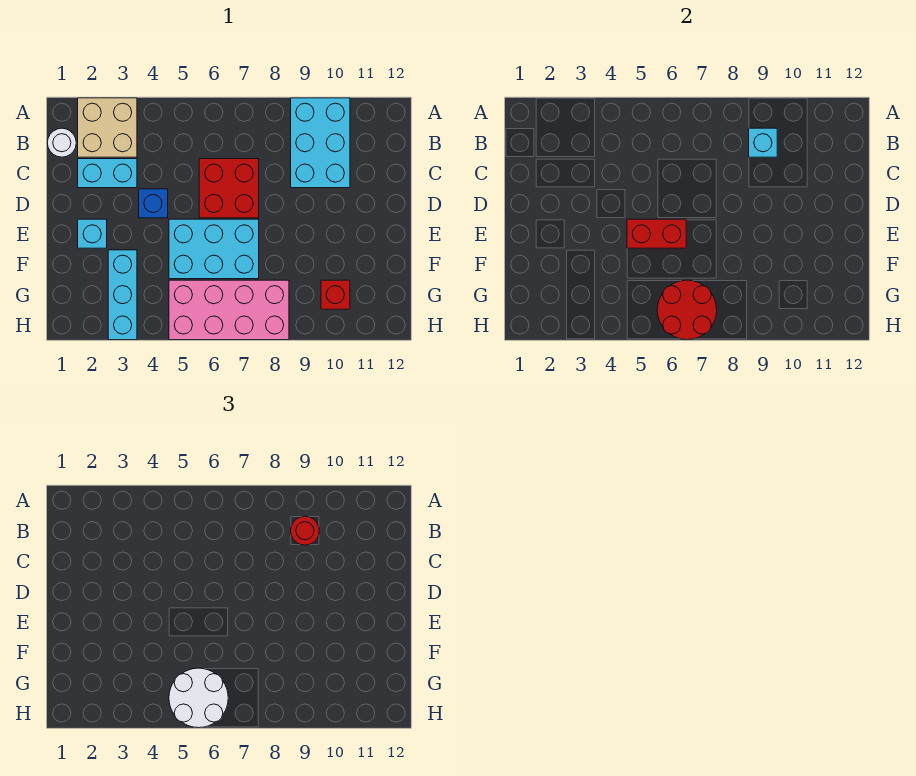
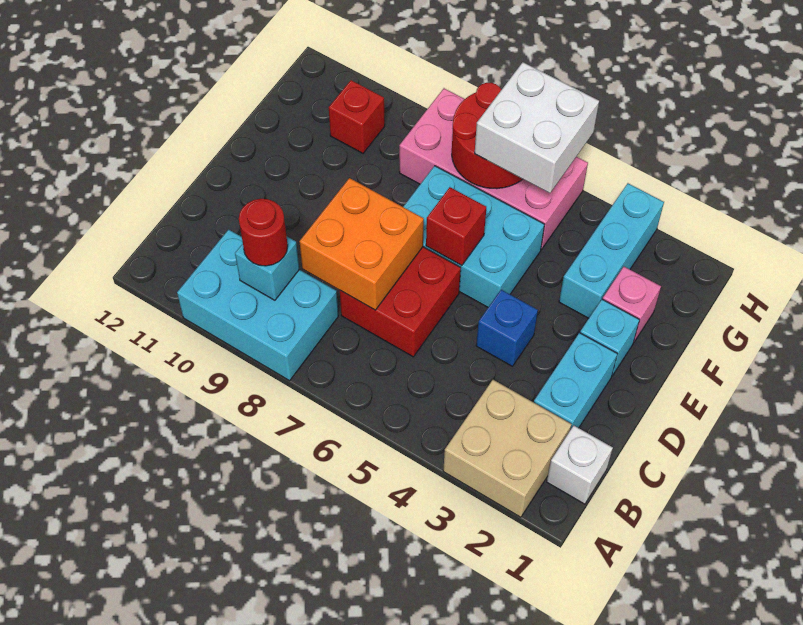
cyan brick A9:C10 level 1 -> cyan brick A8:B10 level 1
white round brick B1 level 1 -> white brick B1 level 1
cyan brick C2:C3 level 1 -> cyan brick C2:D2 level 1
none -> orange brick C7:D8 level 2
red brick E5:E6 level 2 -> red brick E6 level 2
none -> pink brick F2 level 1
white round brick G5:H6 level 3 -> white brick G5:H6 level 3

